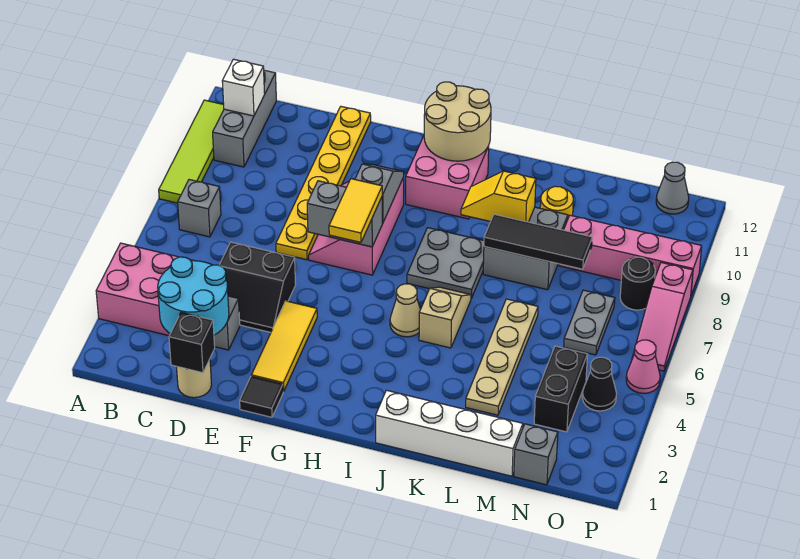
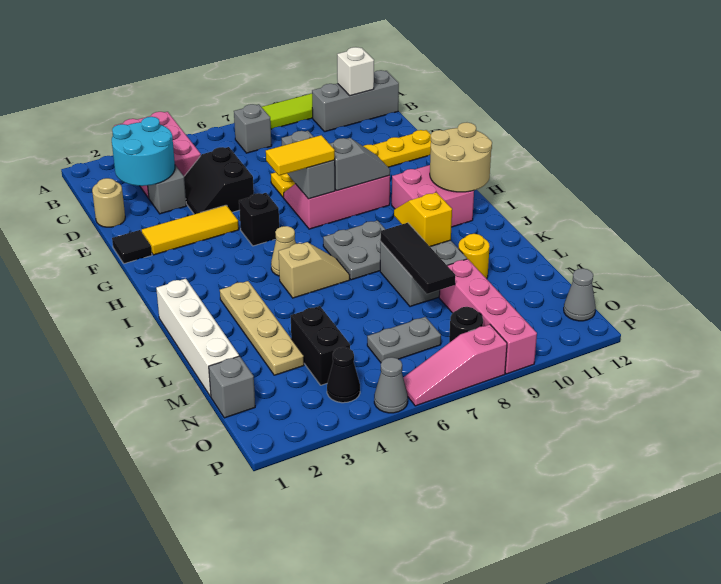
black brick D1 level 2 -> black brick G5 level 1
tan plate L3:L6 level 1 -> tan plate J3:M3 level 1
black brick N3:N4 level 1 -> black brick M4:N4 level 1
pink cone P5 level 1 -> grey cone P5 level 1

